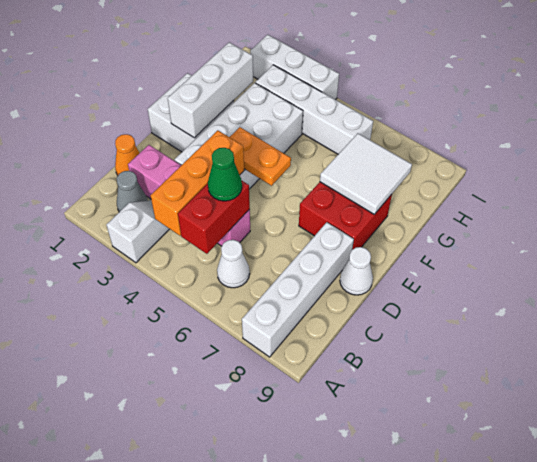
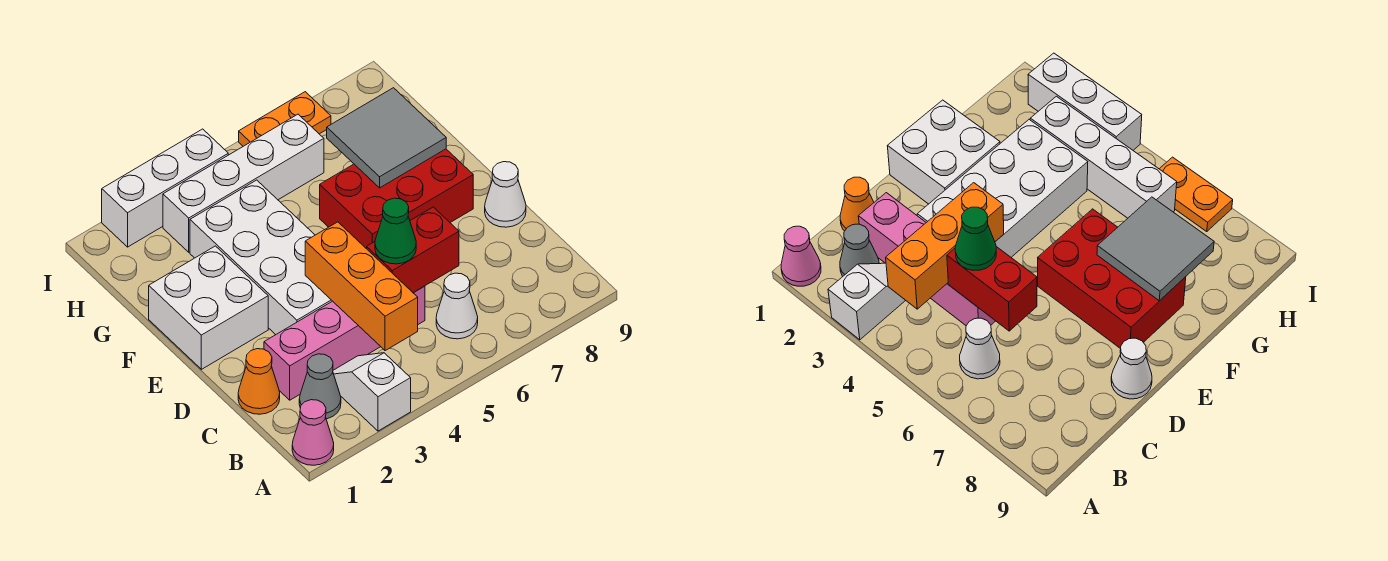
none -> pink cone A1 level 1
white brick A8:D8 level 1 -> none
red brick B5:C5 level 2 -> red brick C5:C6 level 2
white brick E2:G2 level 2 -> none
orange plate E4:E5 level 2 -> orange plate I6:I7 level 1
red brick E7:F8 level 1 -> red brick E6:F8 level 1
white tile F7:G8 level 2 -> grey tile F7:G8 level 2

